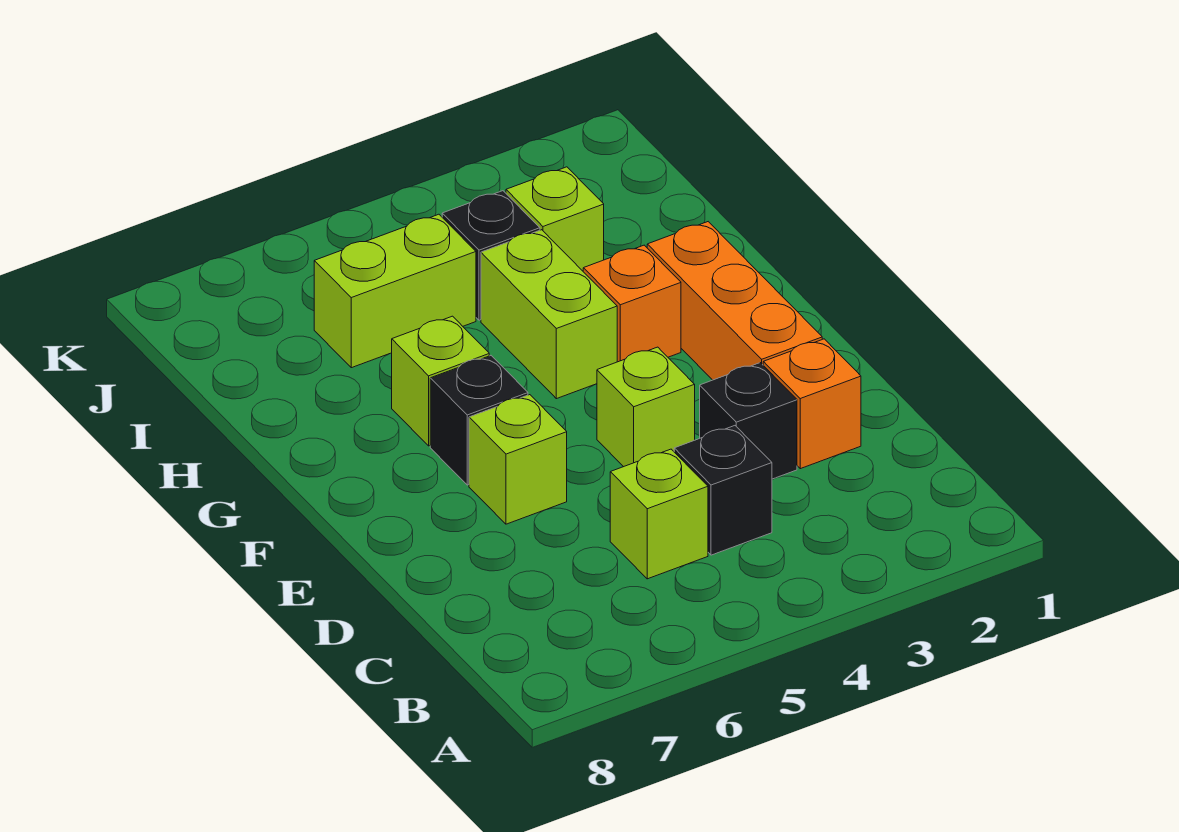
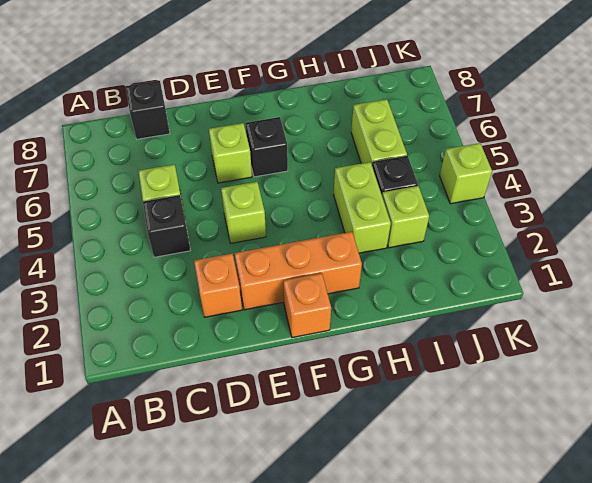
black brick D3 level 1 -> black brick C8 level 1
orange brick G3 level 1 -> orange brick F1 level 1
lime brick G4:H4 level 1 -> lime brick H3:H4 level 1
lime brick G6 level 1 -> lime brick K4 level 1

